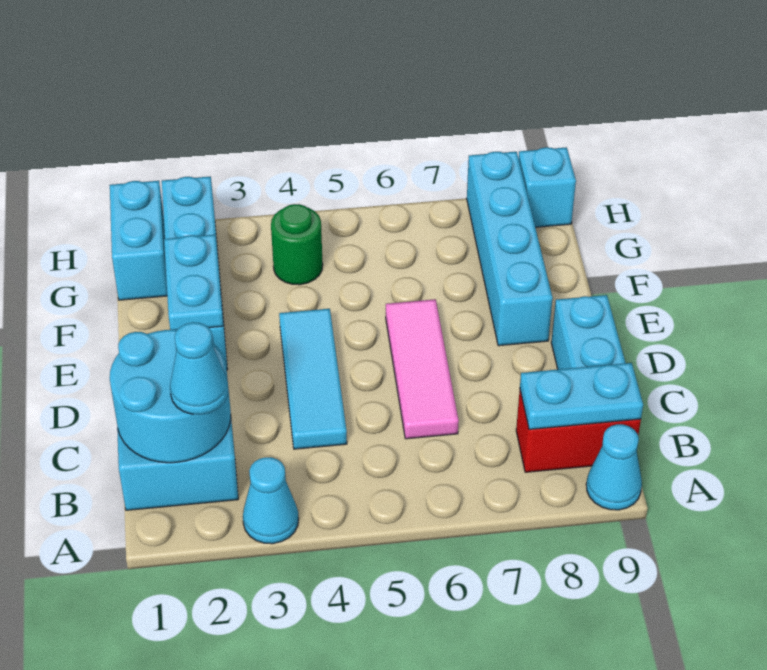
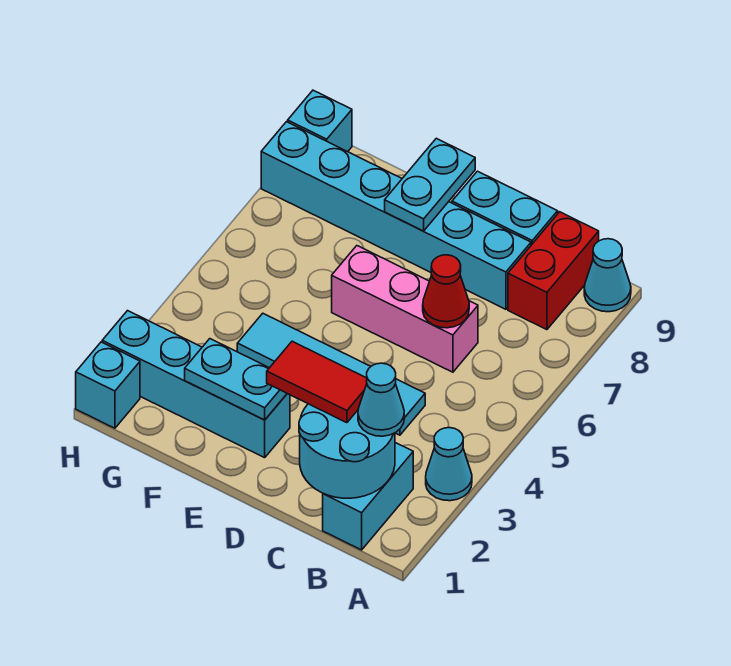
cyan plate B8:B9 level 2 -> cyan plate E8:E9 level 2
none -> red tile C2:D2 level 3
cyan tile C4:E4 level 1 -> cyan tile C4:F4 level 1
pink tile C6:E6 level 1 -> pink brick C6:E6 level 1
none -> red cone C6 level 2
cyan brick E8:H8 level 1 -> cyan brick C8:H8 level 1
cyan brick G1:H1 level 1 -> cyan brick H1 level 1
green round brick G4 level 1 -> none

